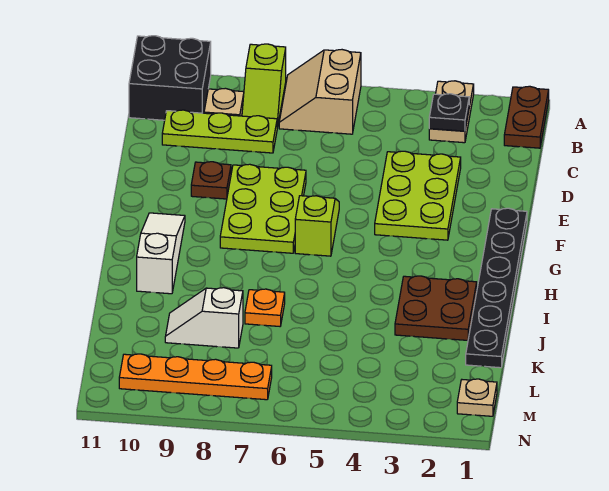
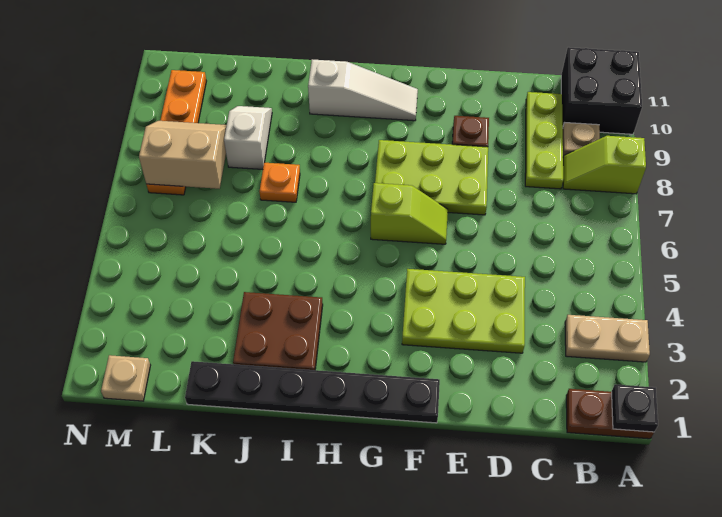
tan slope A6:B7 level 1 top 6 -> tan slope L7:M8 level 2 top 7
black plate B3 level 2 -> black plate A1 level 2

